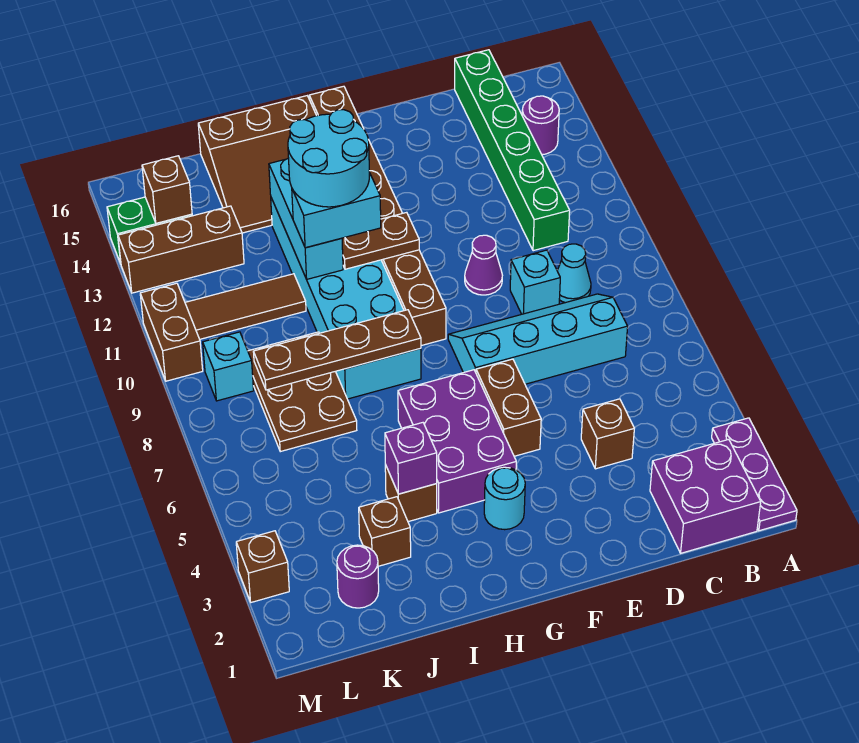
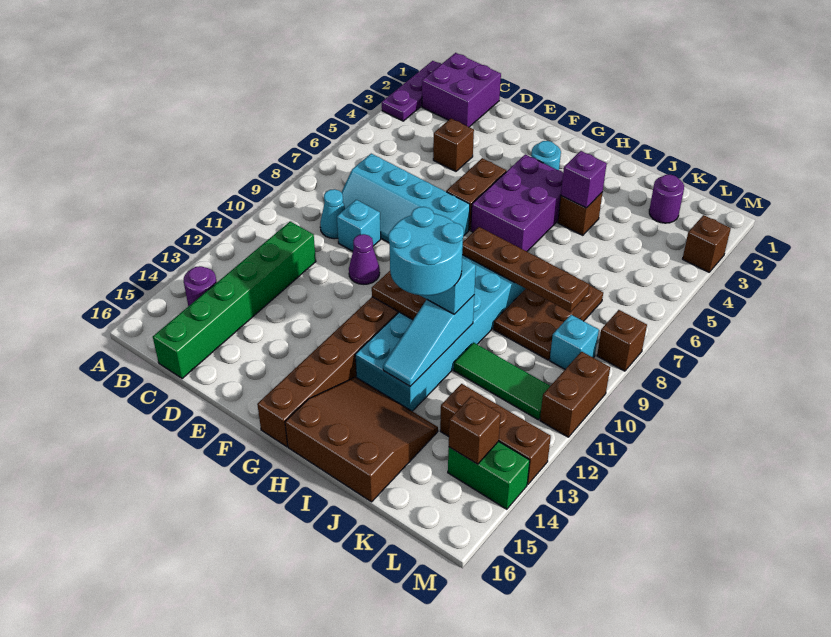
cyan brick I11:I13 level 2 -> cyan slope I11:I13 level 2 top 11
brown brick J3 level 1 -> brown brick M8 level 1
brown tile J11:L11 level 1 -> green tile J11:L11 level 1

